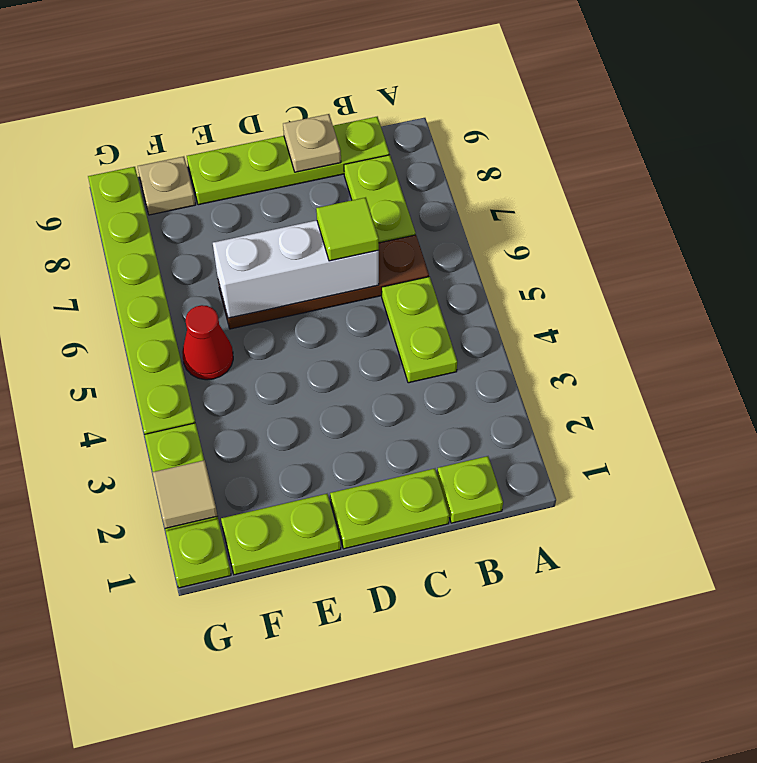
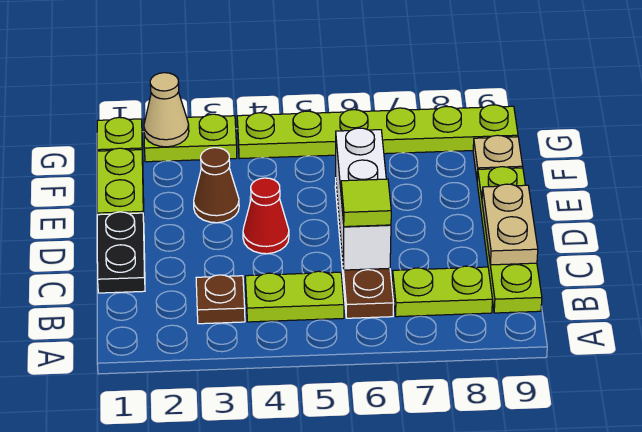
lime plate B1 level 1 -> none
none -> brown plate B3 level 1
lime plate C1:D1 level 1 -> black plate C1:D1 level 1
tan plate C9 level 2 -> tan plate C9:D9 level 2
none -> brown cone E3 level 1
red cone F5 level 1 -> red cone D4 level 1
tan tile G2 level 2 -> tan cone G2 level 2

